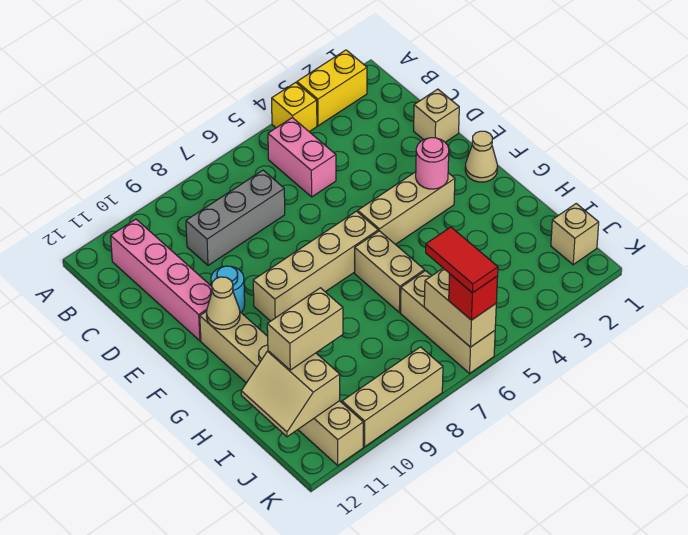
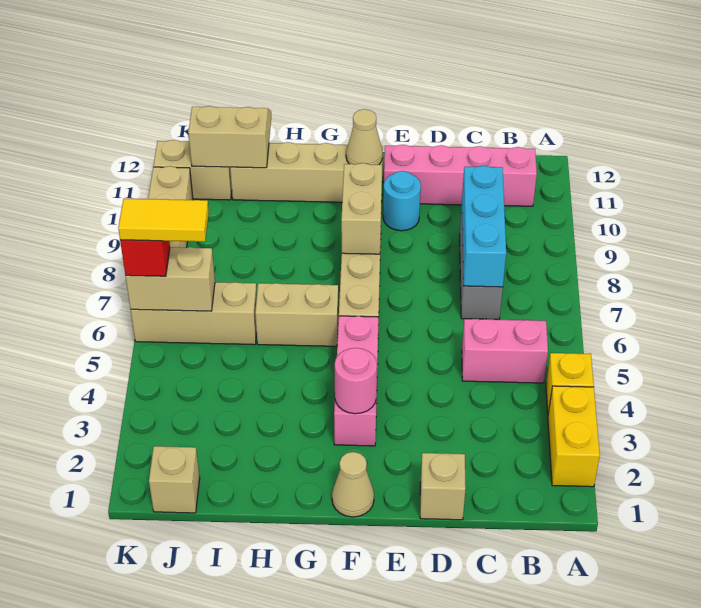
none -> cyan brick C7:C9 level 2
tan brick F3:F5 level 1 -> pink brick F3:F5 level 1
tan brick I10:I11 level 3 -> tan brick F8:F9 level 2
red tile J6:K6 level 4 -> yellow tile J6:K6 level 4

